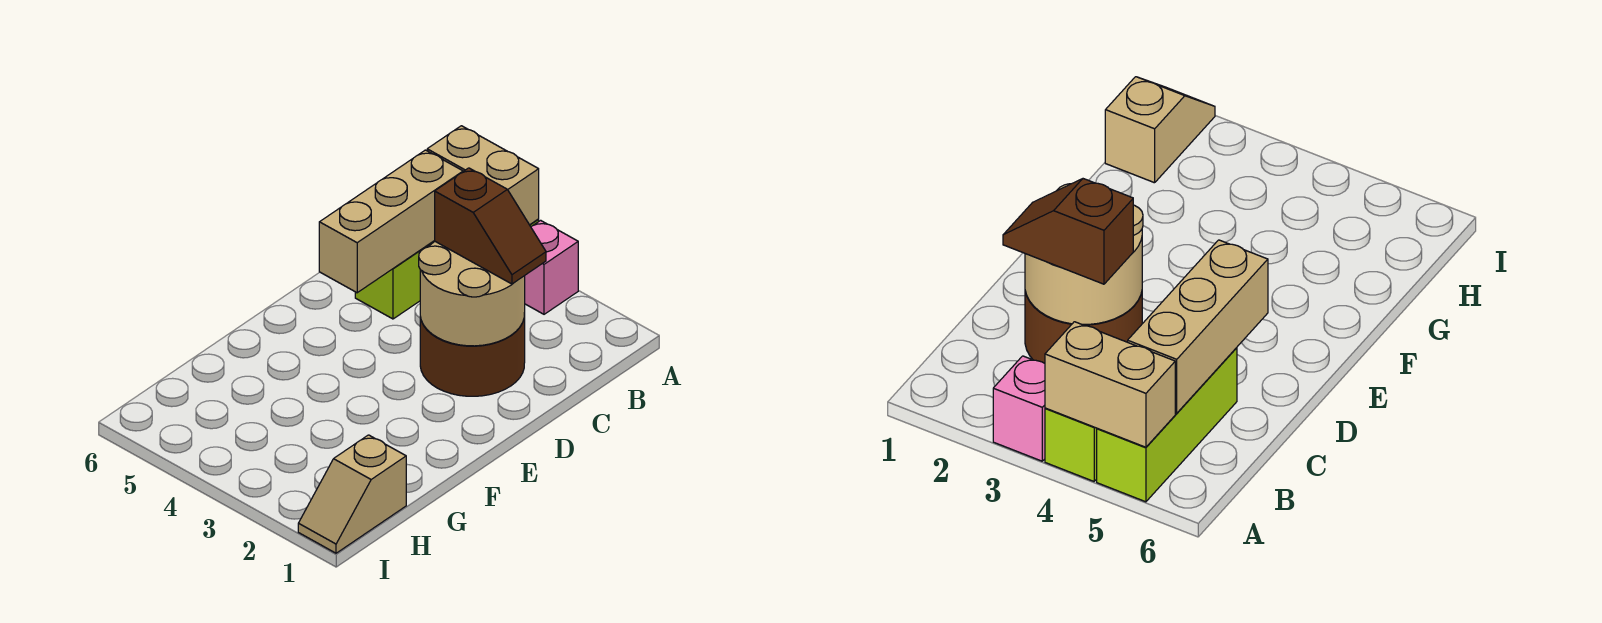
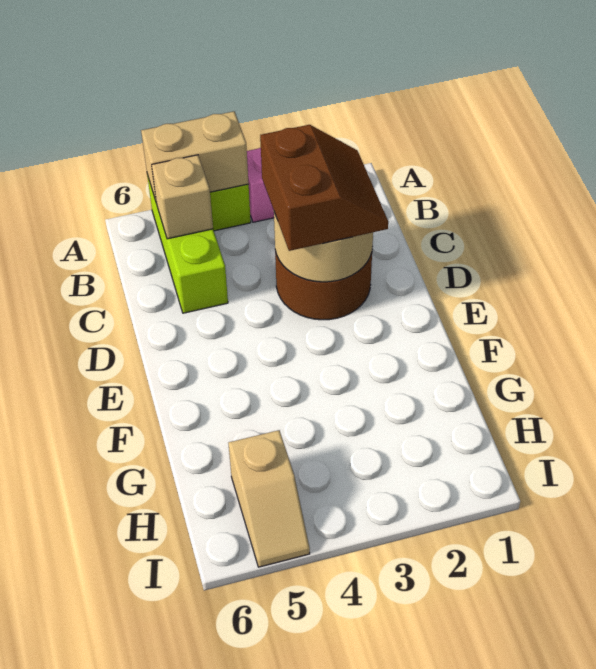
tan brick B5:D5 level 2 -> tan brick B5 level 2
brown slope C2:C3 level 3 top 3 -> brown slope C2:D3 level 3 top 3
tan slope H1:I1 level 1 top H -> tan slope H5:I5 level 1 top H

